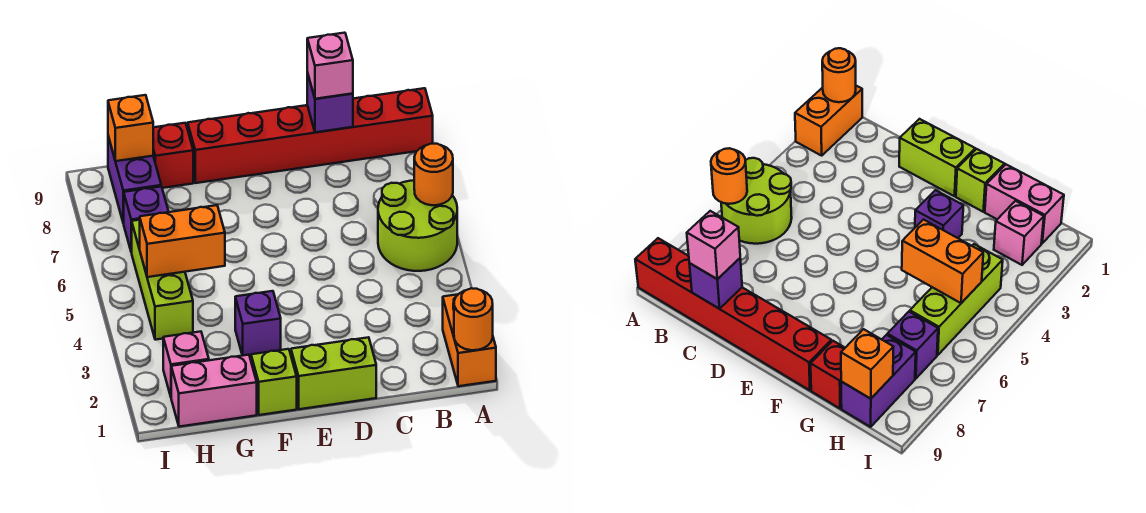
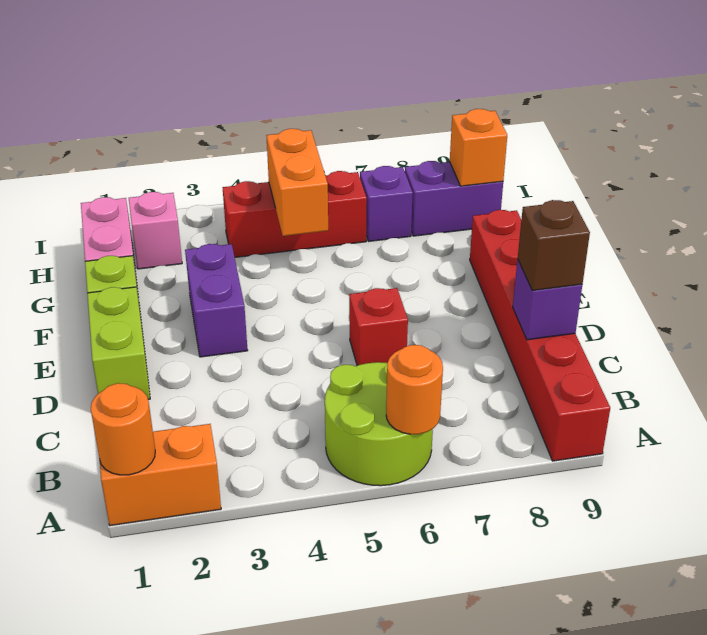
pink brick C9 level 3 -> brown brick C9 level 3
purple brick F3 level 1 -> purple brick E3:F3 level 1
red brick G9 level 1 -> red brick D6 level 1
lime brick H4:H6 level 1 -> red brick H4:H6 level 1

